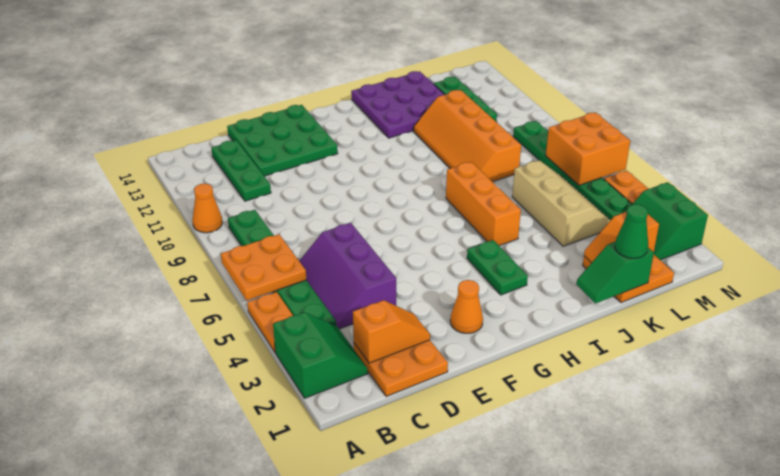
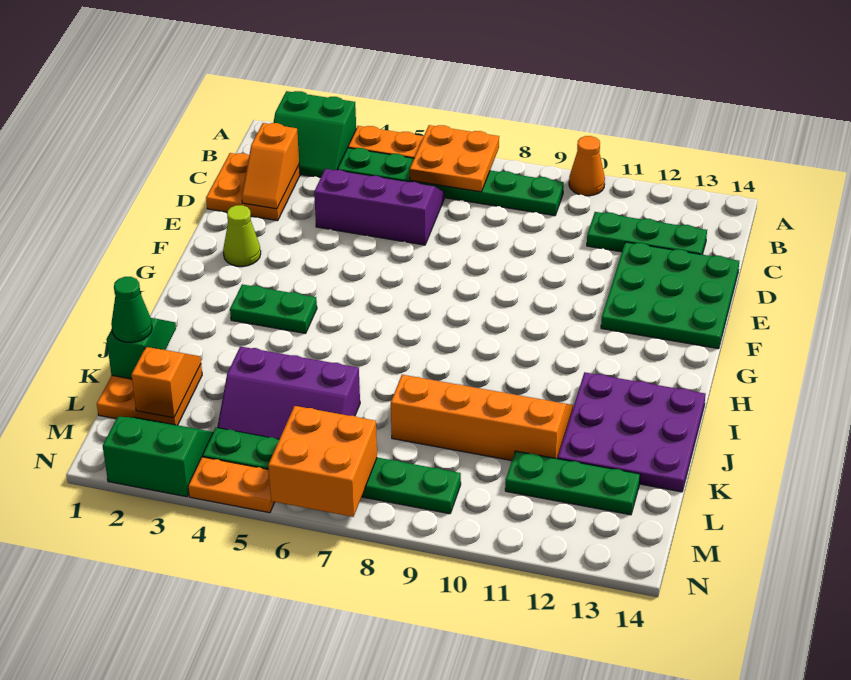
orange cone F2 level 1 -> lime cone F2 level 1
orange brick I5:I7 level 1 -> none
tan slope K4:L6 level 1 top K -> purple slope K4:L6 level 1 top K

